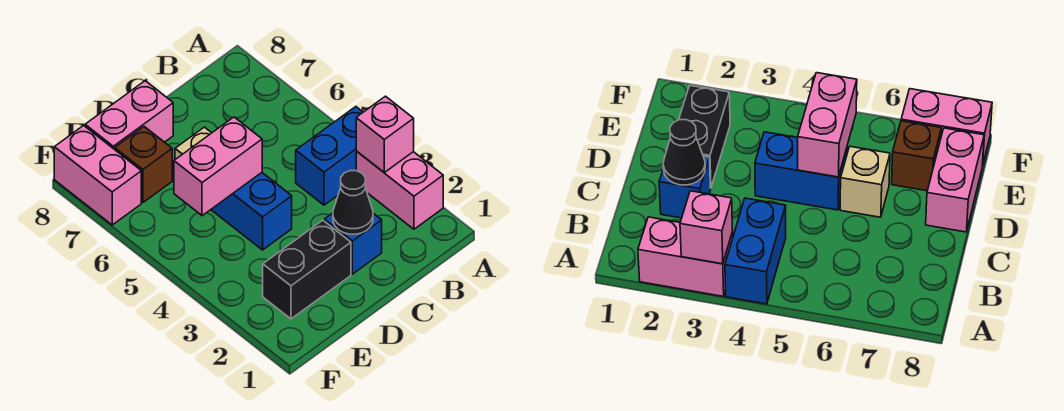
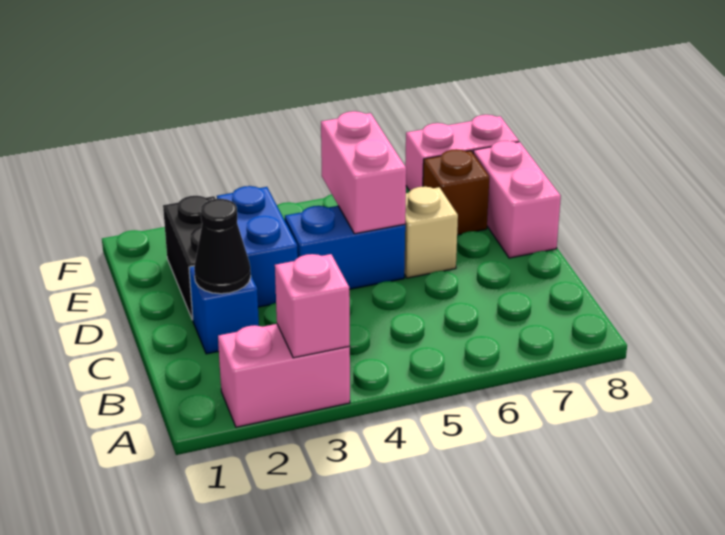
blue brick A4:B4 level 1 -> blue brick D3:E3 level 1

